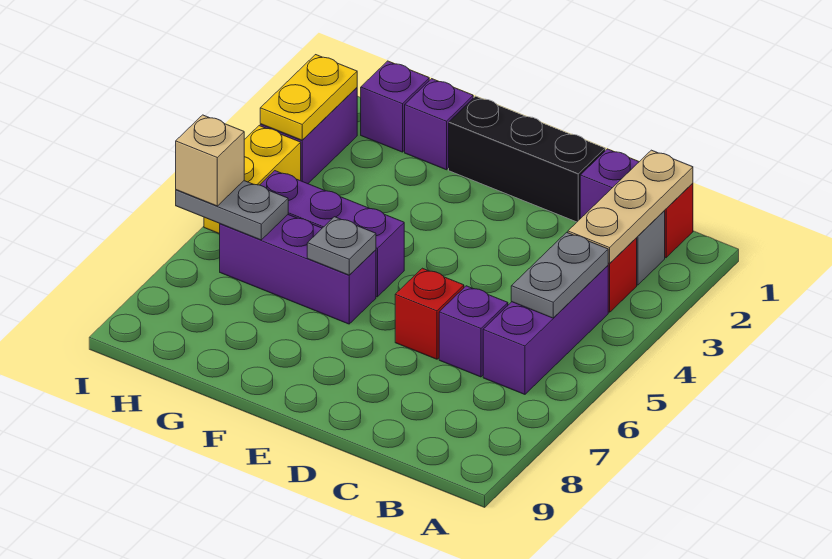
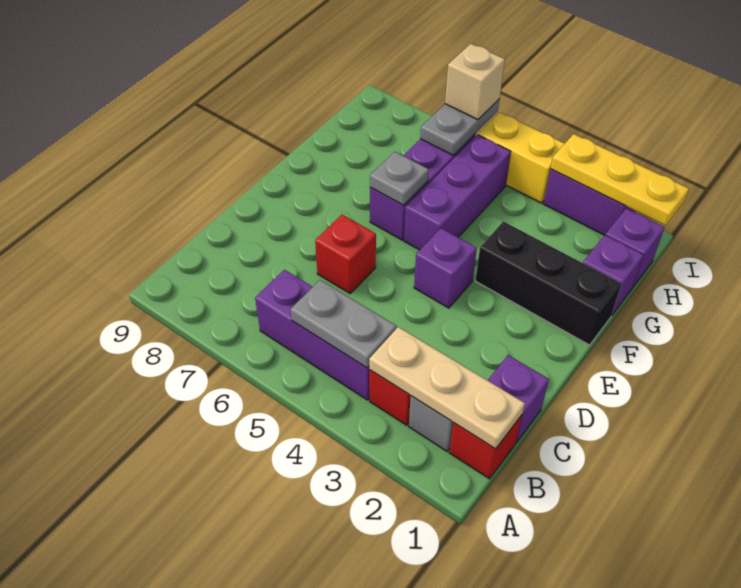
purple brick C6 level 1 -> purple brick E4 level 1
black brick D1:F1 level 1 -> black brick F1:F3 level 1
yellow plate I2:I3 level 2 -> yellow plate I1:I3 level 2

